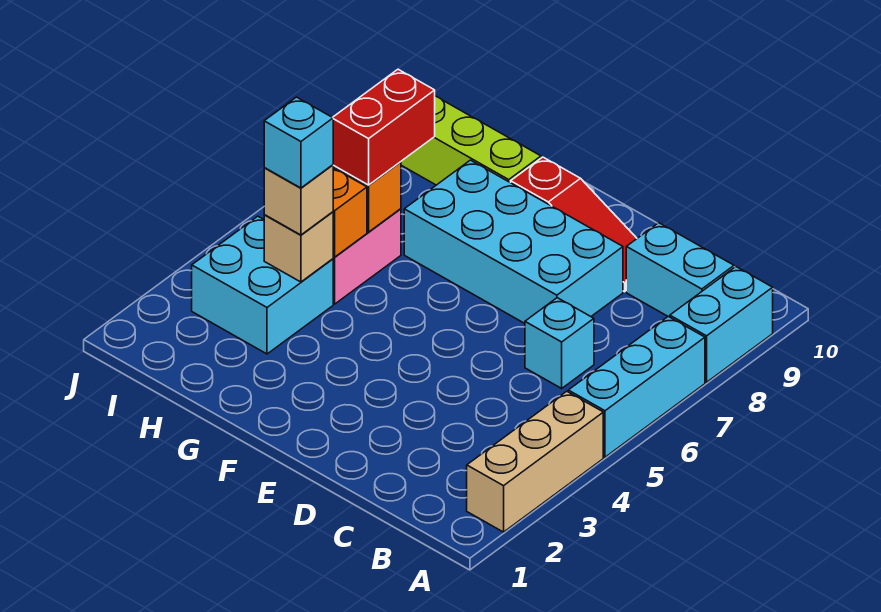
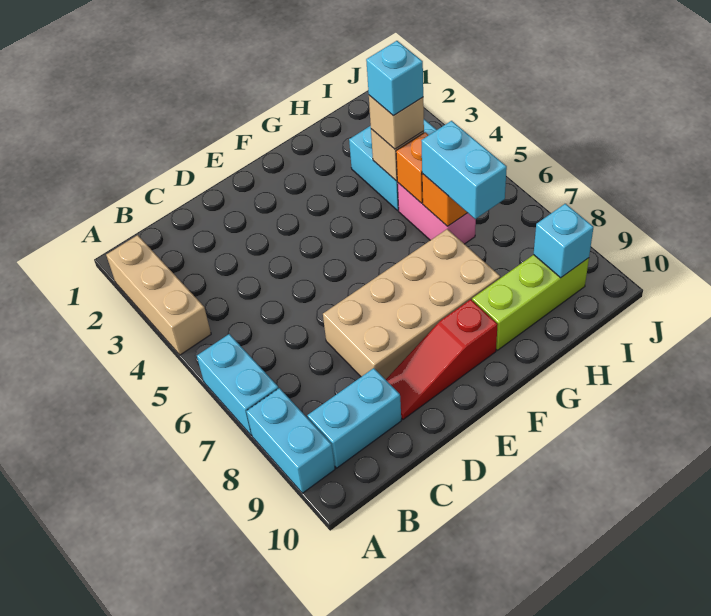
cyan brick A5:A7 level 1 -> cyan brick A6:A7 level 1
cyan brick C6 level 1 -> cyan brick I9 level 2
cyan brick D7:G8 level 1 -> tan brick D7:G8 level 1
red brick H6:H7 level 3 -> cyan brick H6:H7 level 3

